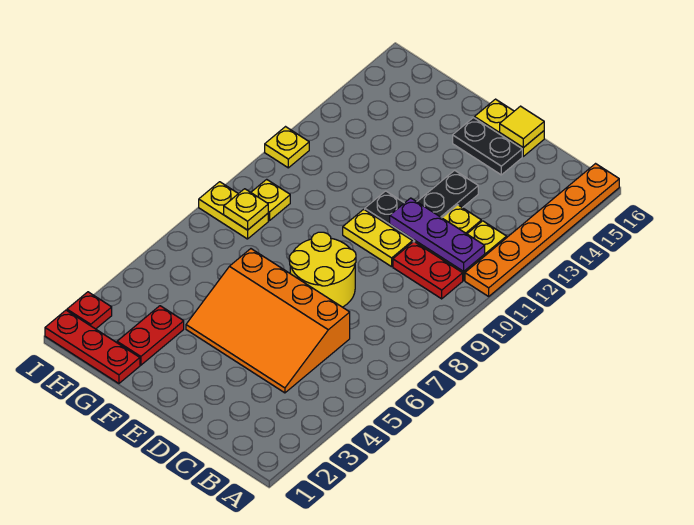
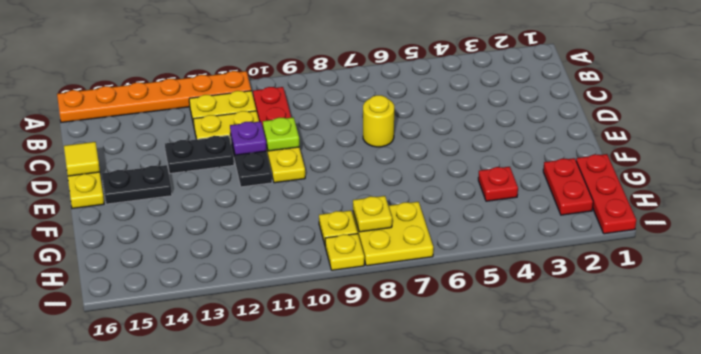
purple plate B11:D11 level 2 -> purple plate D11 level 2
orange slope C4:F6 level 1 top 6 -> none
yellow round brick D7:E8 level 1 -> yellow round brick D7 level 1
none -> lime plate D10 level 2
black plate D15:E15 level 1 -> black plate E14:E15 level 1
red plate G2:G3 level 1 -> red plate G2:H2 level 1
yellow plate H8:I8 level 1 -> yellow plate H7:I8 level 1
red plate I2 level 1 -> red plate G4 level 1
yellow plate I11 level 1 -> yellow plate I9 level 1

